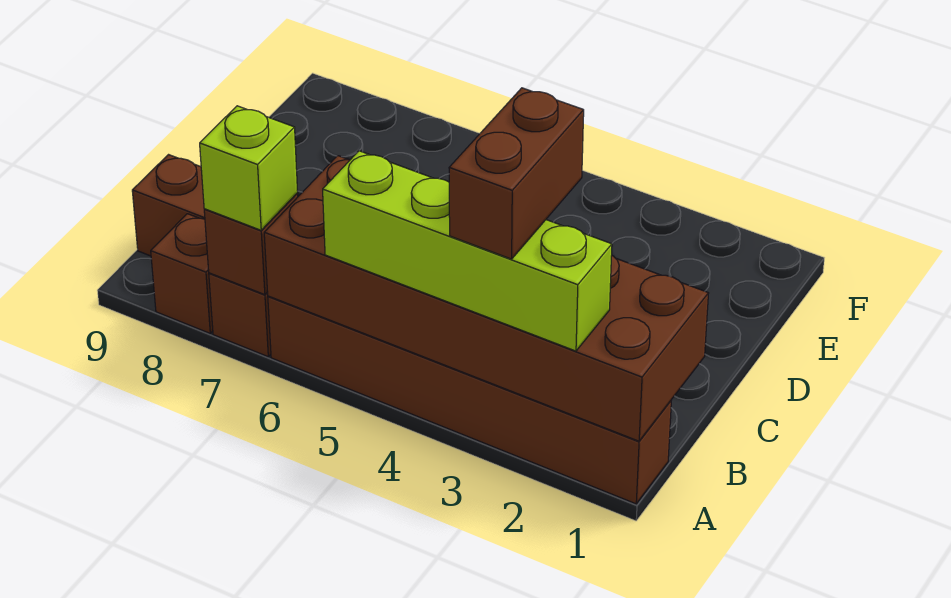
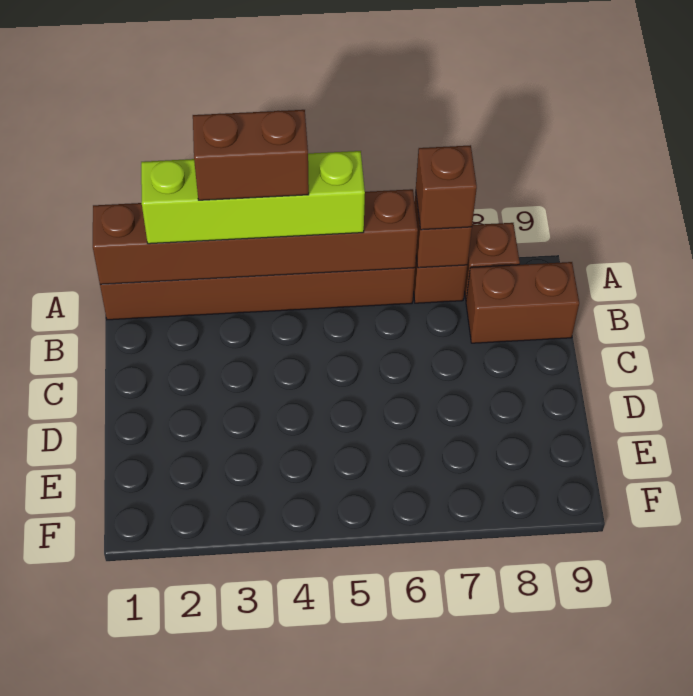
brown brick A1:B6 level 2 -> brown brick A1:A6 level 2
brown brick A3:B3 level 4 -> brown brick A3:A4 level 4
lime brick A7 level 3 -> brown brick A7 level 3

